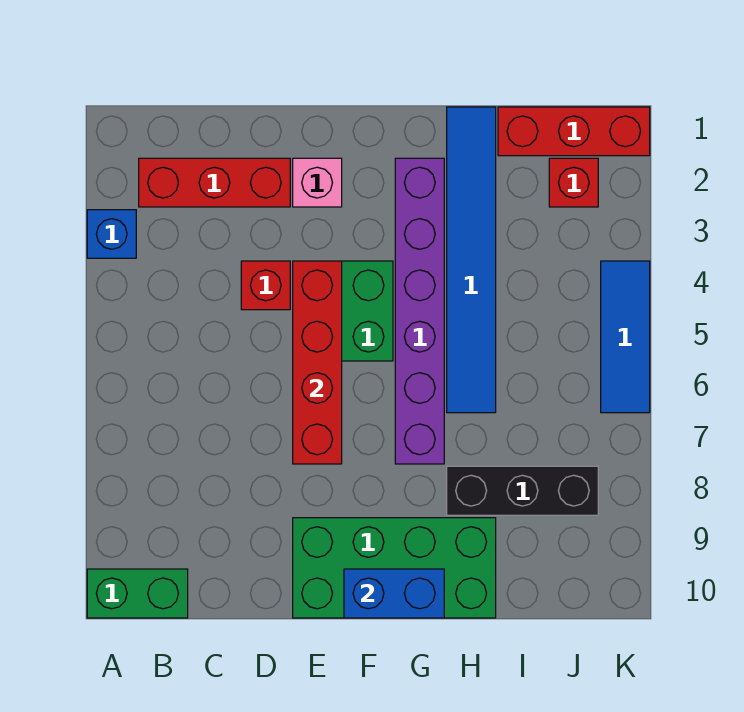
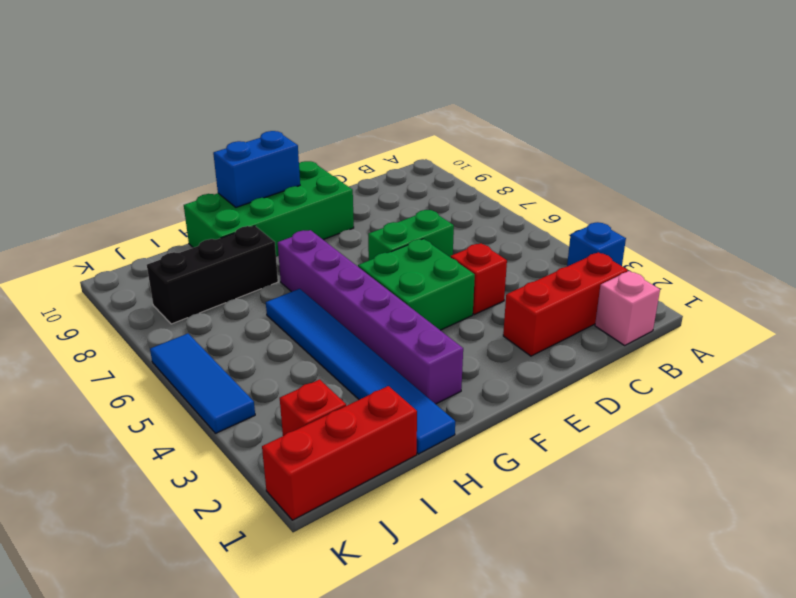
green brick A10:B10 level 1 -> green brick D6:E6 level 1
pink brick E2 level 1 -> pink brick B1 level 1
red brick E4:E7 level 2 -> none

